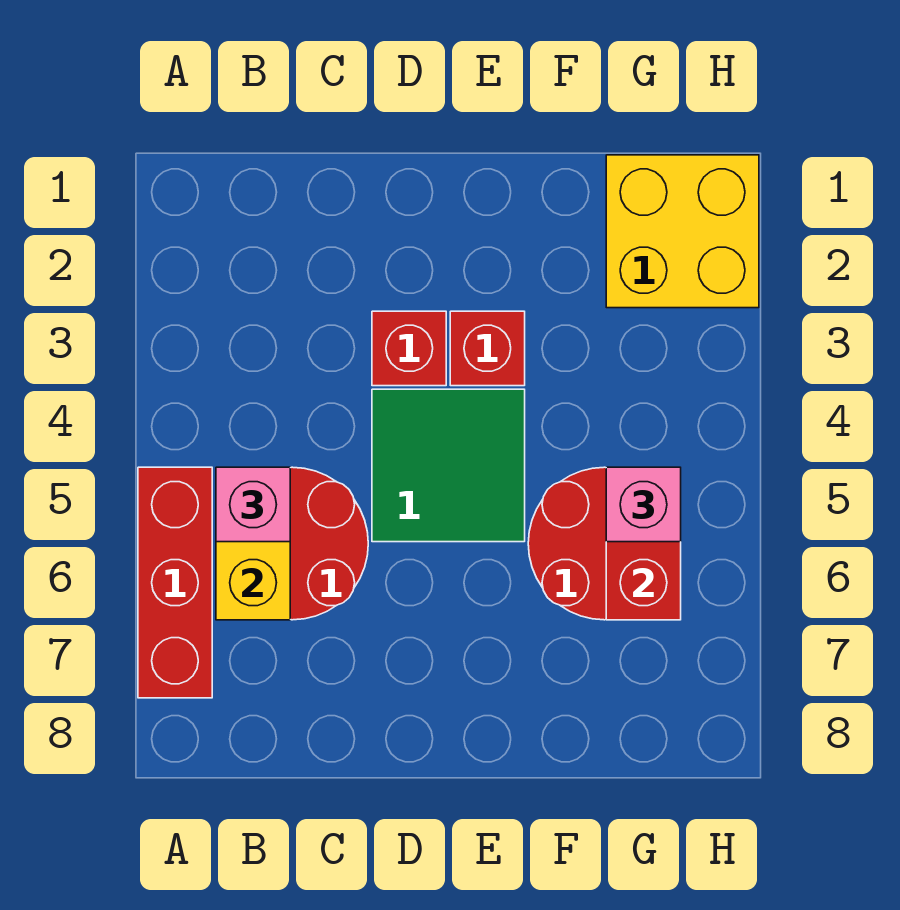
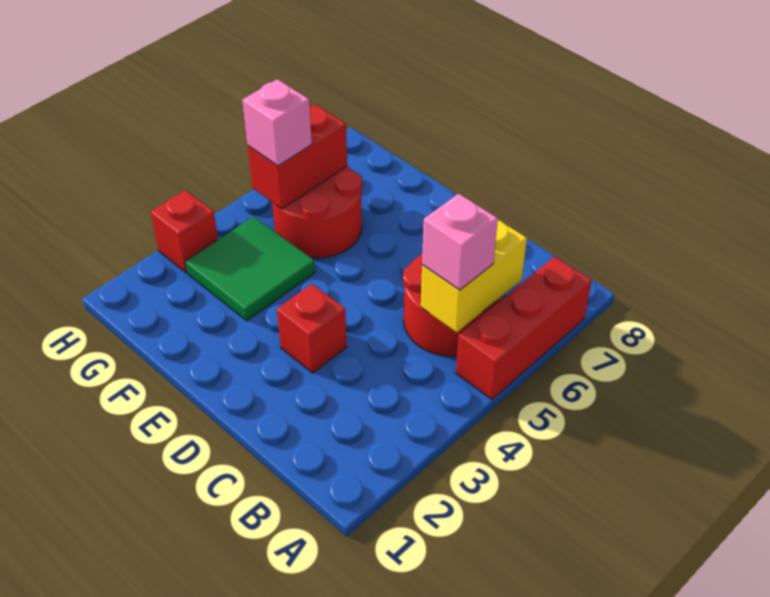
green tile D4:E5 level 1 -> green tile F3:G4 level 1
red brick E3 level 1 -> red brick H3 level 1
yellow brick G1:H2 level 1 -> none

